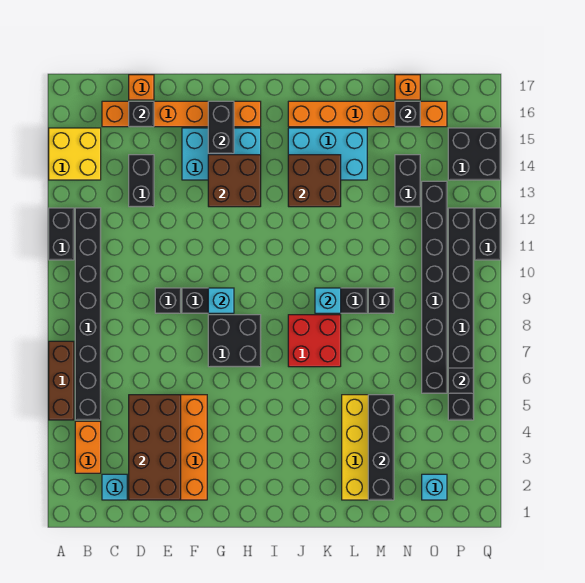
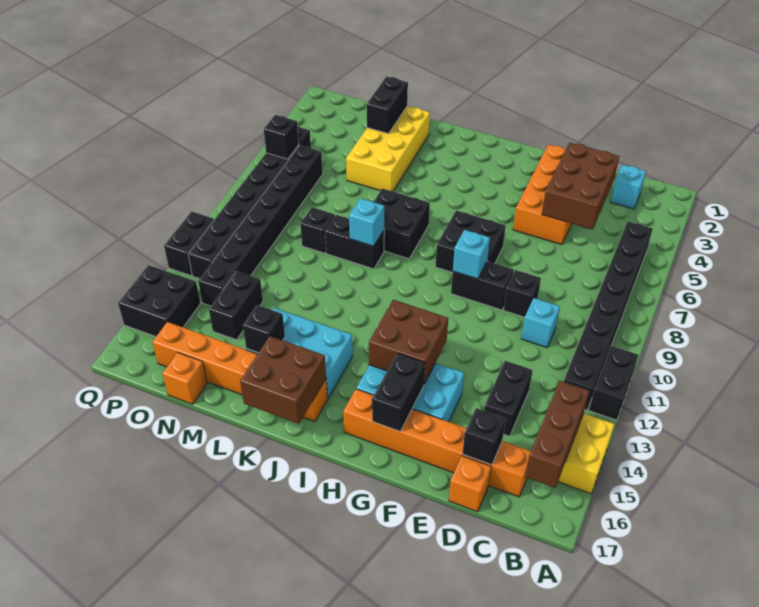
brown brick A5:A7 level 1 -> brown brick B14:B16 level 2
orange brick B3:B4 level 1 -> none
brown brick D2:E5 level 2 -> brown brick D3:E5 level 2
red brick J7:K8 level 1 -> black brick J7:K8 level 1
brown brick J13:K14 level 2 -> brown brick J16:K17 level 2
black brick M2:M5 level 2 -> black brick M2:M3 level 2
black brick N16 level 2 -> black brick L15 level 2
cyan brick O2 level 1 -> cyan brick D10 level 1

